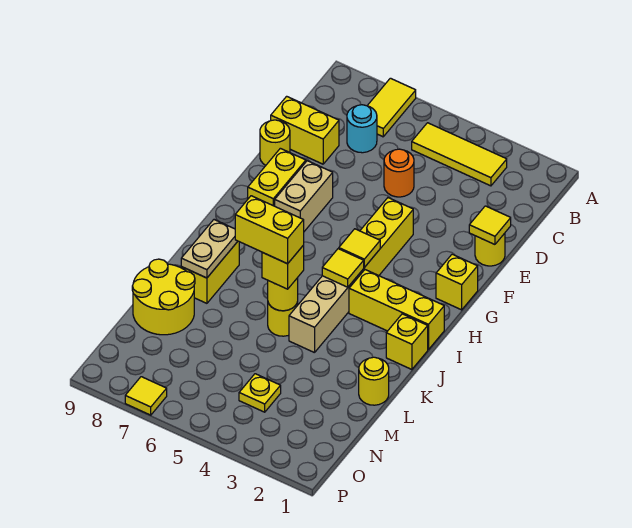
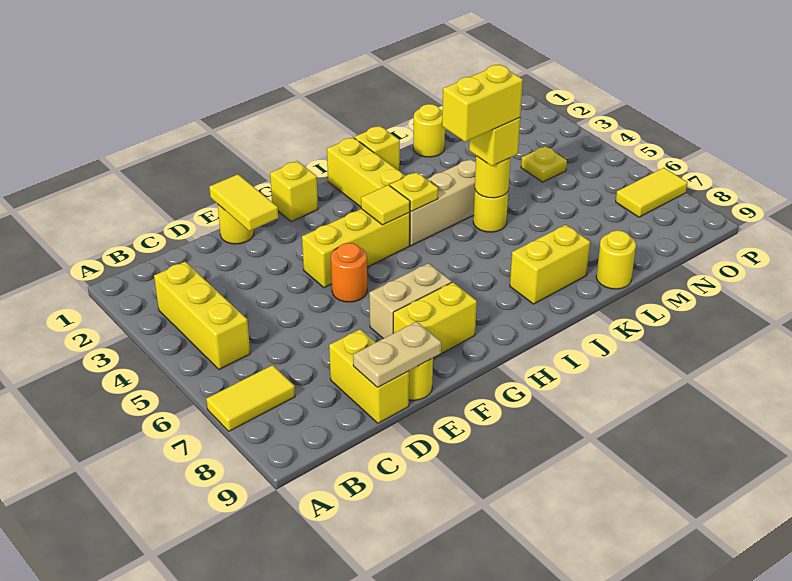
yellow tile B3:B5 level 1 -> yellow brick B3:B5 level 1
cyan round brick C7 level 1 -> none
orange round brick D5 level 1 -> orange round brick F5 level 1
yellow tile E1 level 2 -> yellow tile E1:E2 level 2
yellow tile I4 level 2 -> yellow plate I4 level 2
tan plate J8:K8 level 2 -> tan plate D9:E9 level 2
yellow brick K5:K6 level 4 -> yellow brick J5:K5 level 4
yellow round brick L8:M9 level 1 -> yellow round brick L9 level 1
yellow tile P7 level 1 -> yellow tile O7:P7 level 1

